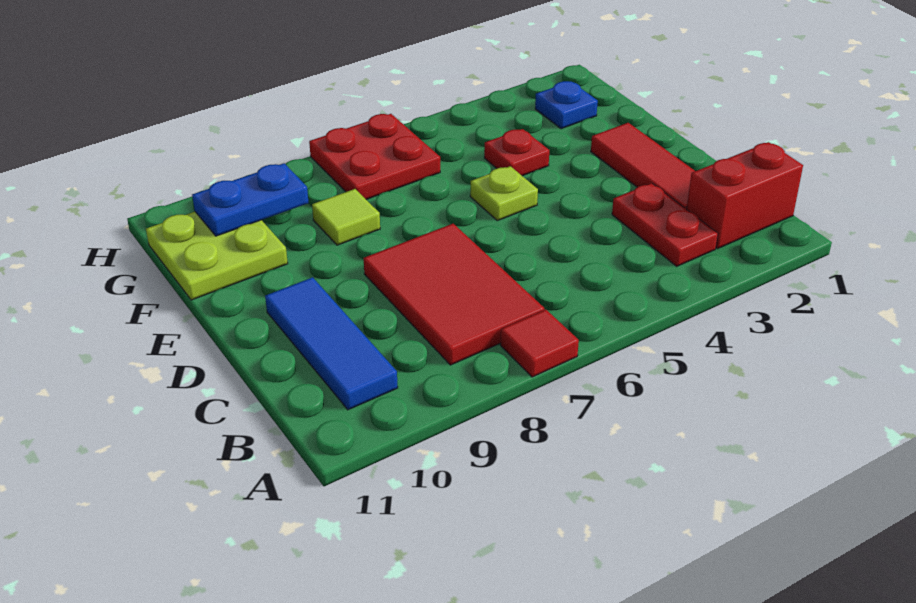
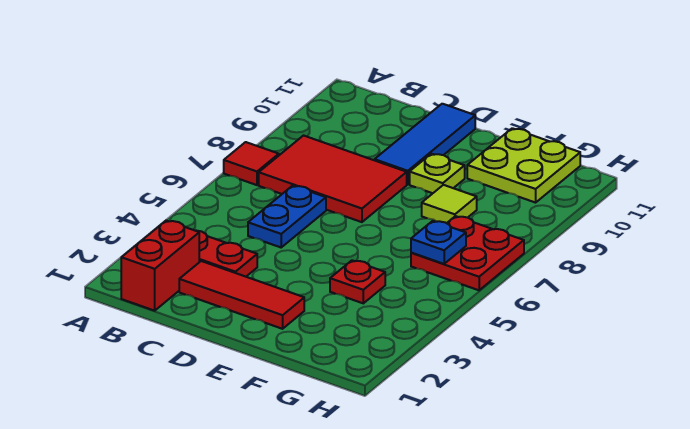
blue tile B10:D10 level 1 -> blue tile D9:D11 level 1
lime plate E5 level 1 -> lime plate E9 level 1
blue plate G2 level 1 -> blue plate G6 level 2
blue plate G9:G10 level 2 -> blue plate C5:C6 level 1

